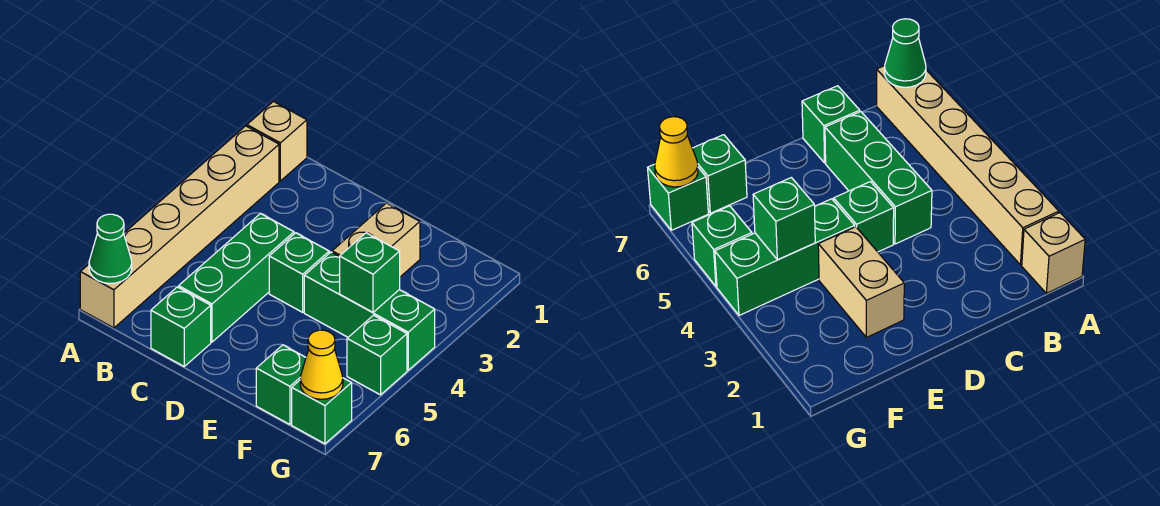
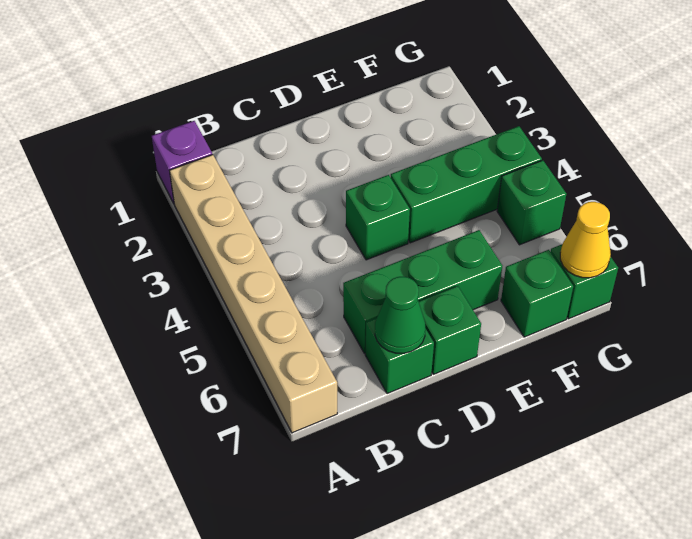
tan brick A1 level 1 -> purple brick A1 level 1
green cone A7 level 2 -> green cone C7 level 2
green brick C4:C6 level 1 -> green brick C6:E6 level 1
tan brick E2:E3 level 1 -> none
green brick F4 level 2 -> green brick D7 level 1

